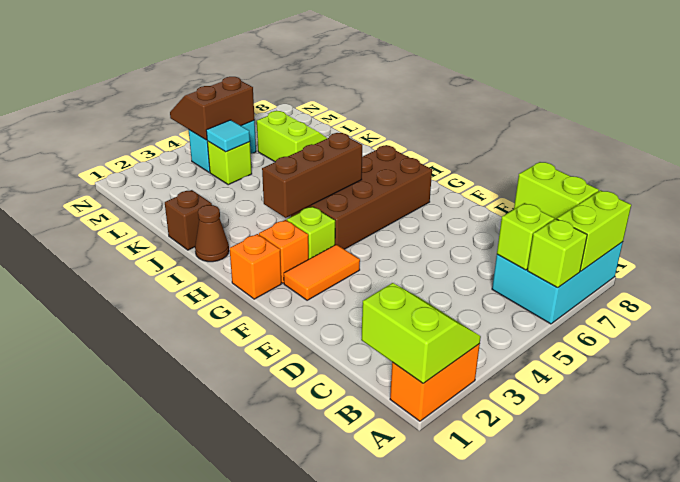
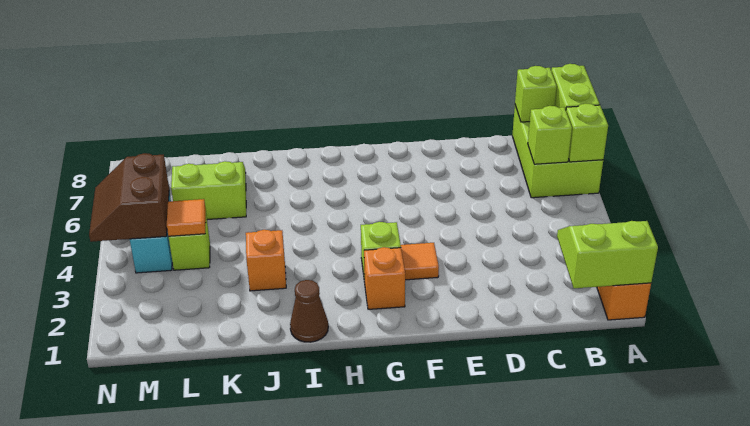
cyan brick A6:B8 level 1 -> lime brick A6:B8 level 1
lime brick B8:C8 level 2 -> lime brick B8 level 2
orange tile F2:F3 level 1 -> orange tile F3 level 1
orange brick G1 level 1 -> orange brick J3 level 1
brown brick G4:H7 level 1 -> none
brown brick H3:H5 level 2 -> none
brown brick J1 level 1 -> none
cyan tile L4 level 2 -> orange tile L4 level 2

